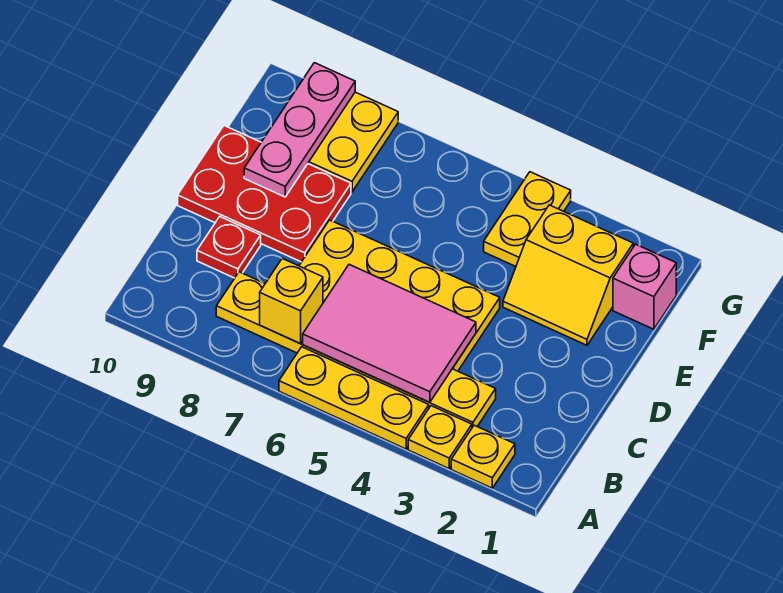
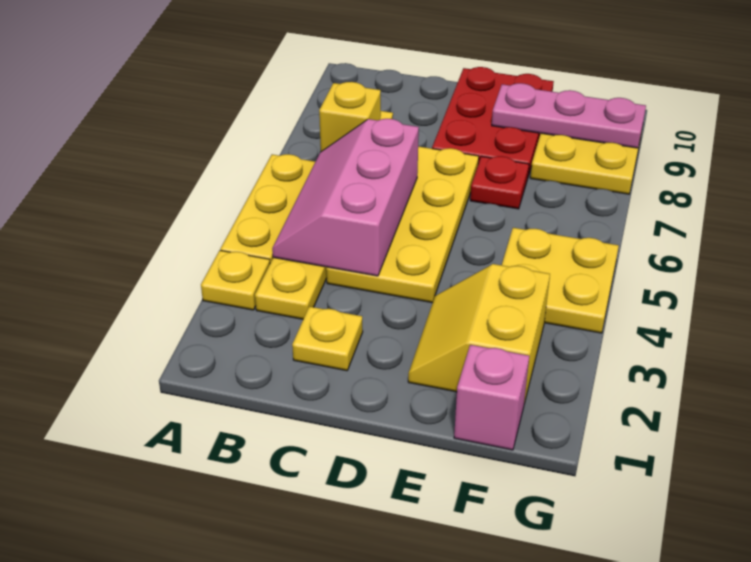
yellow plate A2 level 1 -> yellow plate C2 level 1
pink tile B4:C6 level 2 -> pink slope B4:C6 level 2 top C
red plate C9 level 1 -> red plate E7 level 1
yellow plate F4:G4 level 1 -> yellow plate F4:G5 level 1

